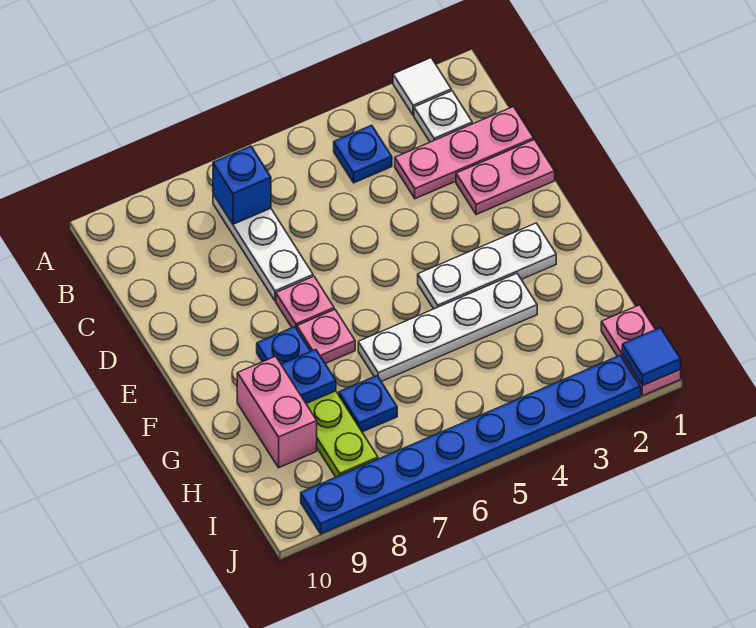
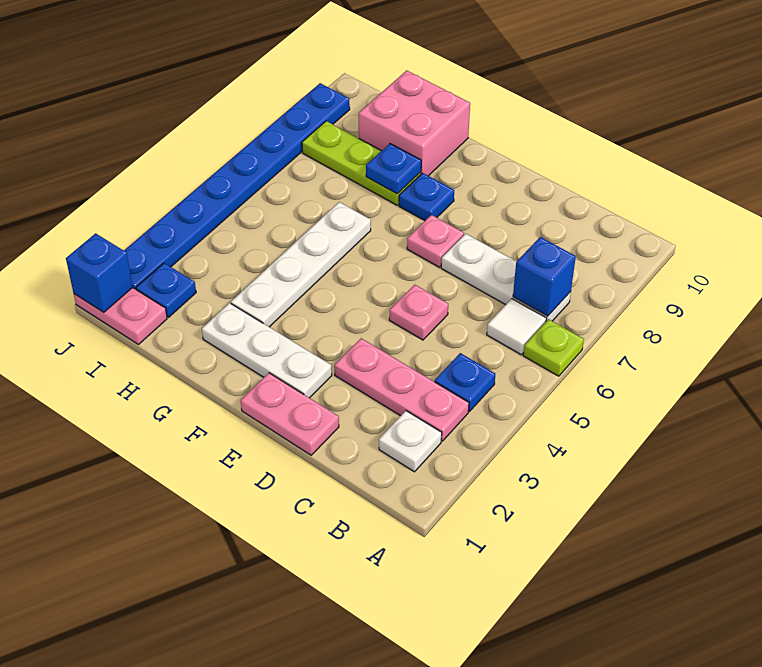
white tile A2 level 1 -> white tile B6 level 1
none -> lime plate A6 level 1
pink plate C1:C3 level 1 -> pink plate B3:D3 level 1
pink plate D1:D2 level 1 -> pink plate D1:E1 level 1
white plate F2:F4 level 1 -> white plate E2:G2 level 1
pink plate F7 level 1 -> pink plate D5 level 1
pink brick G9:H9 level 1 -> pink brick G9:H10 level 1
blue plate H7 level 1 -> blue plate I2 level 1
blue tile J1 level 2 -> blue brick J1 level 2

